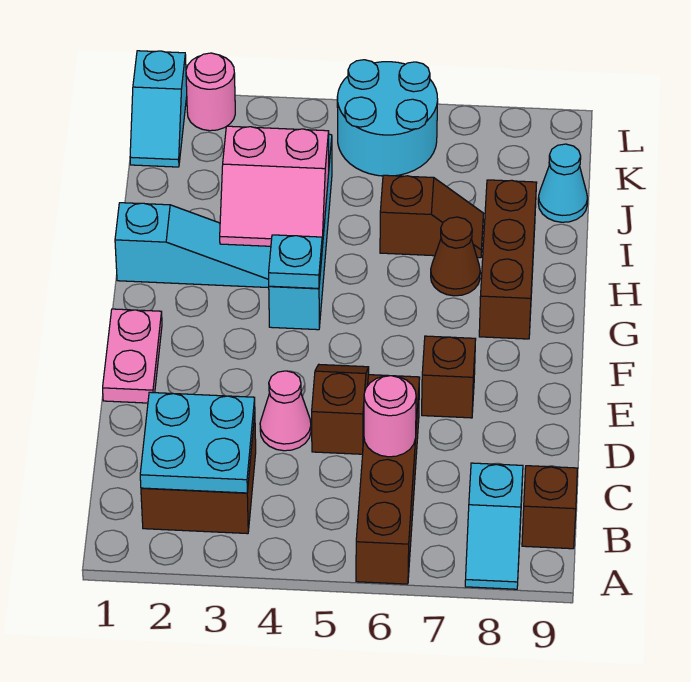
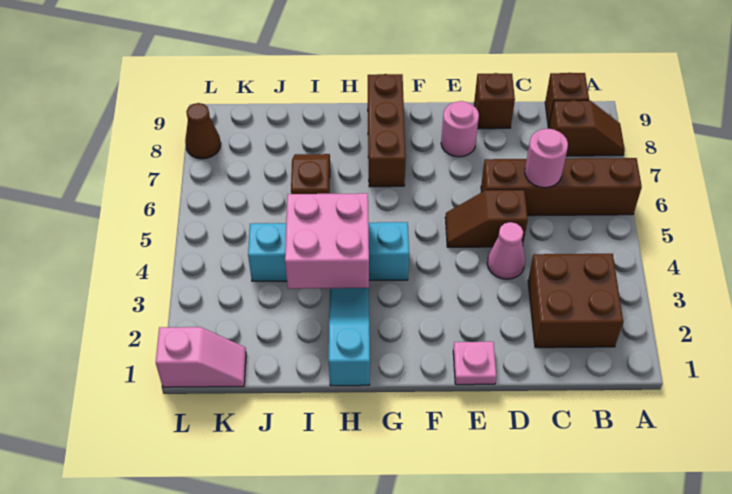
cyan slope A8:B8 level 1 top B -> brown slope A8:B8 level 1 top B
cyan plate B2:C3 level 2 -> none
pink plate E1:F1 level 1 -> pink plate E1 level 1
brown brick E7 level 1 -> brown brick D9 level 1
cyan plate G4 level 2 -> none
brown brick G8:I8 level 1 -> brown brick G7:G9 level 1
pink slope H3:I4 level 2 top I -> pink brick H3:I4 level 2
brown cone H7 level 1 -> brown cone L8 level 1
cyan cone J9 level 1 -> none
cyan slope K1:L1 level 1 top L -> pink slope K1:L1 level 1 top L
cyan round brick K5:L6 level 1 -> none
pink round brick L2 level 1 -> pink round brick E8 level 1

